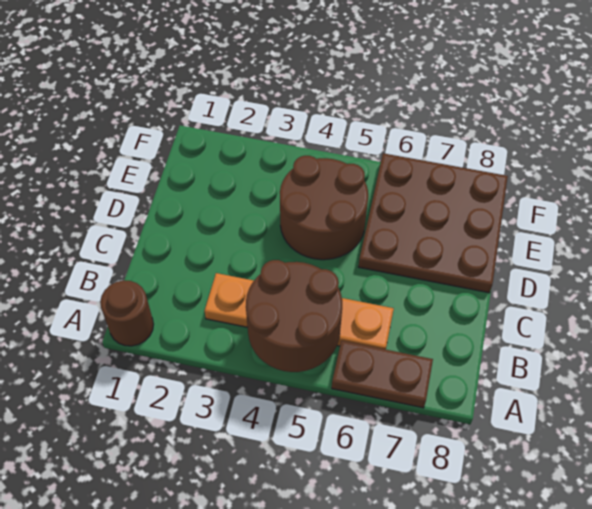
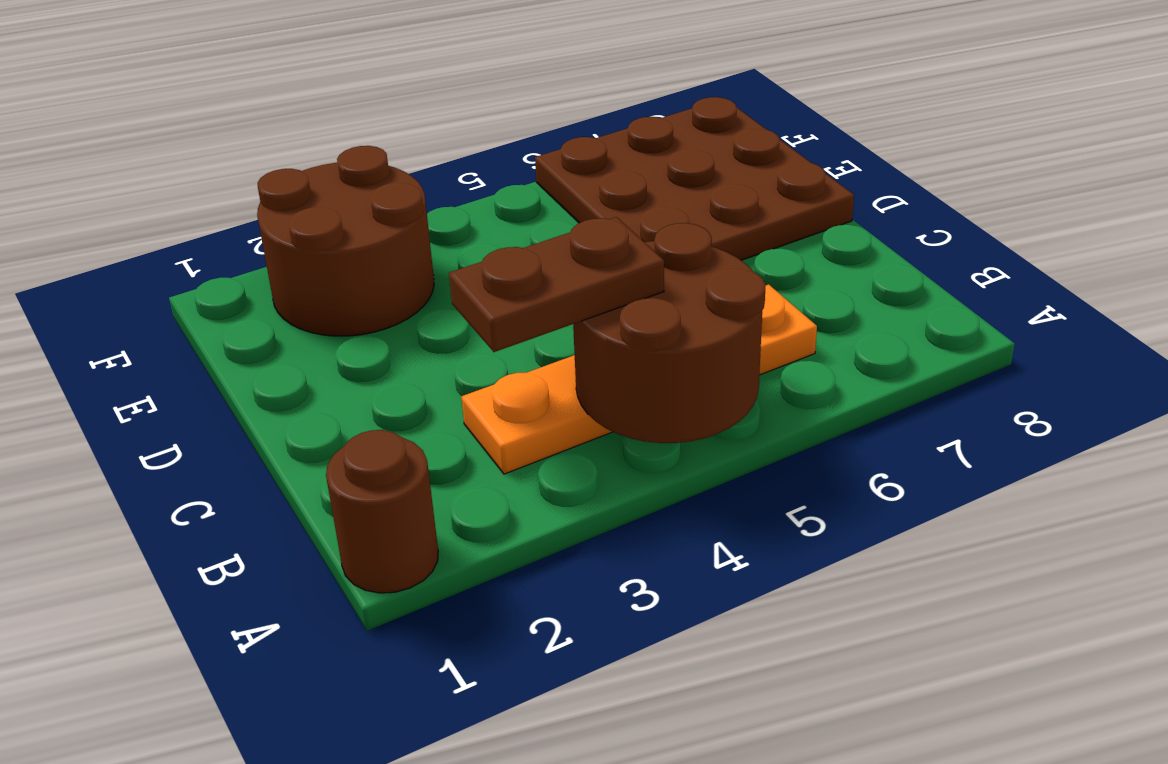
brown plate A6:A7 level 1 -> brown plate B3:B4 level 3
brown round brick D4:E5 level 1 -> brown round brick E2:F3 level 1

